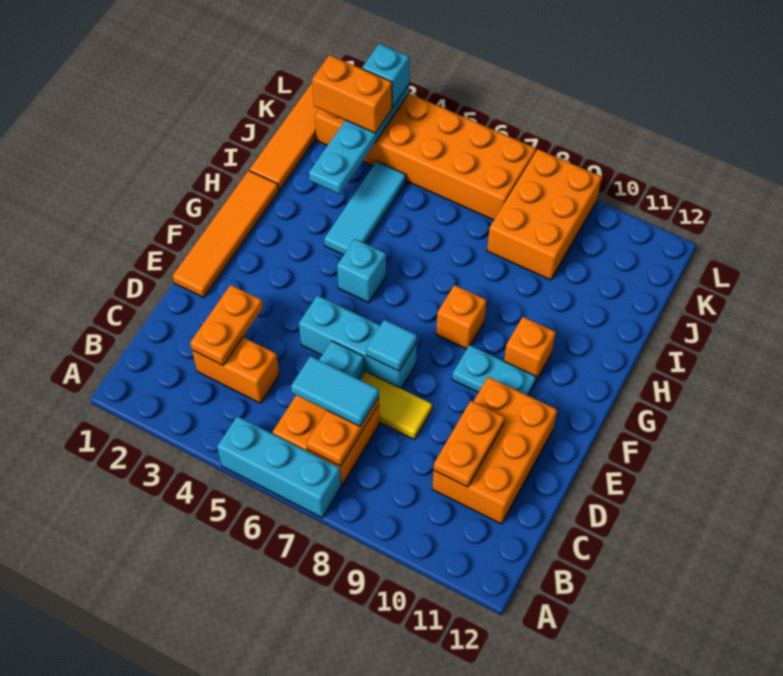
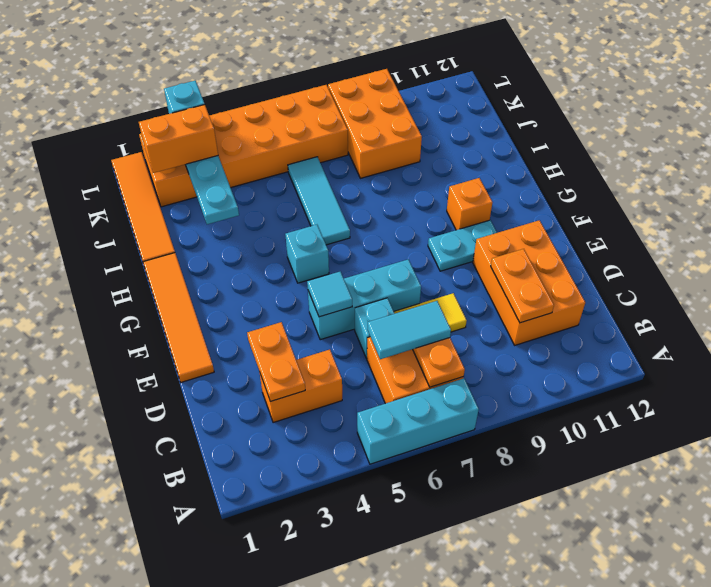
cyan tile E7 level 2 -> cyan tile E5 level 2
orange brick G8 level 1 -> none
cyan tile H4:J4 level 1 -> cyan tile H6:J6 level 1

